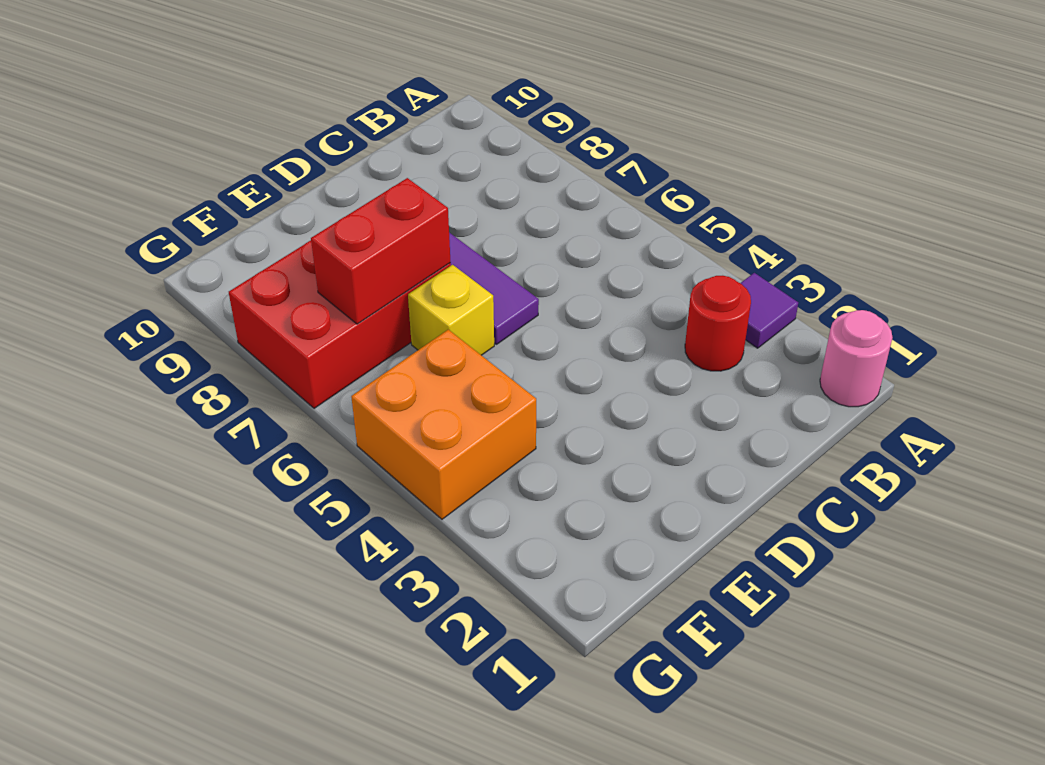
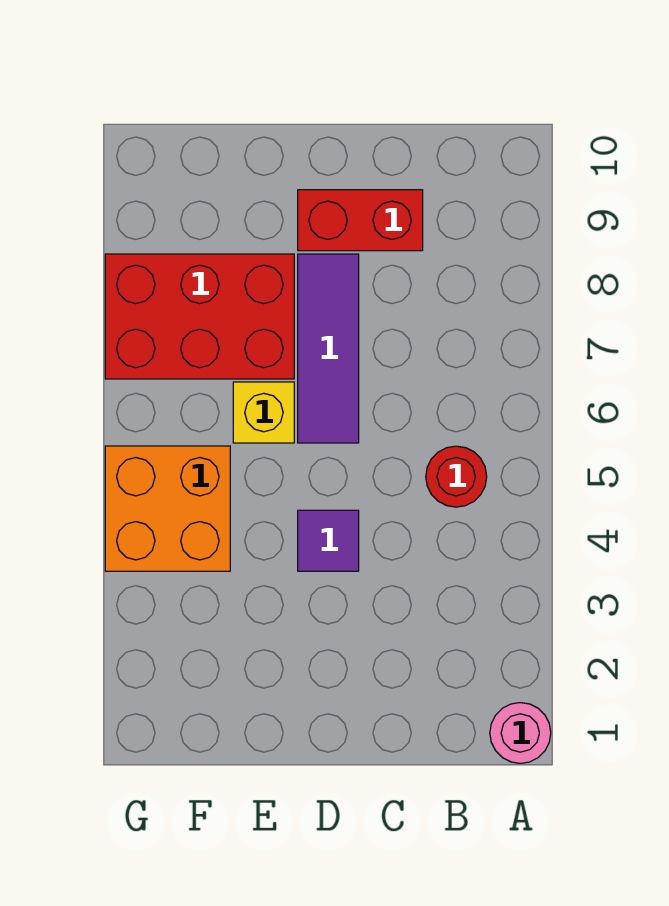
purple tile A3 level 1 -> purple tile D4 level 1
red round brick B3 level 1 -> red round brick B5 level 1
red brick E7:F7 level 2 -> red brick C9:D9 level 1

